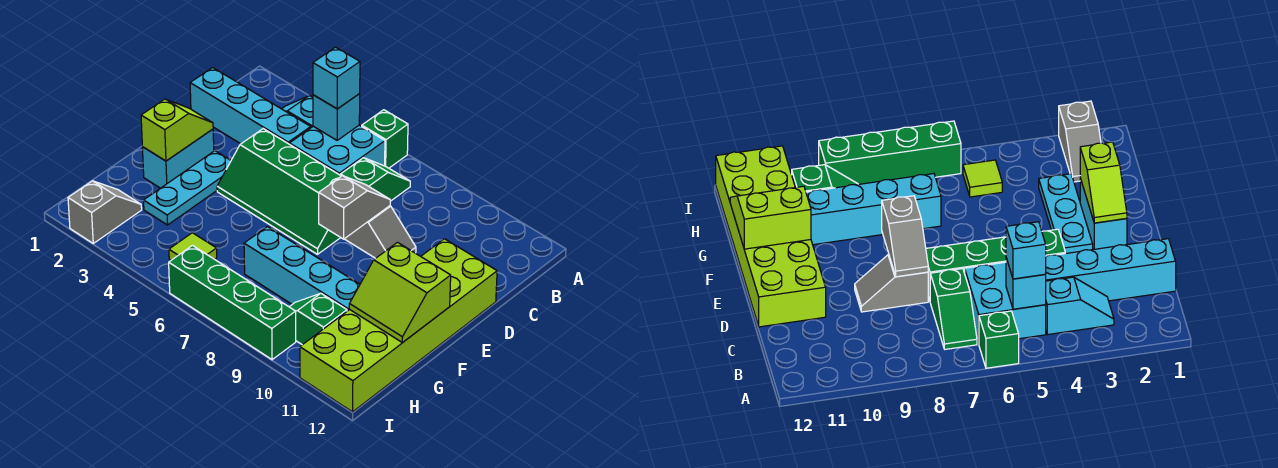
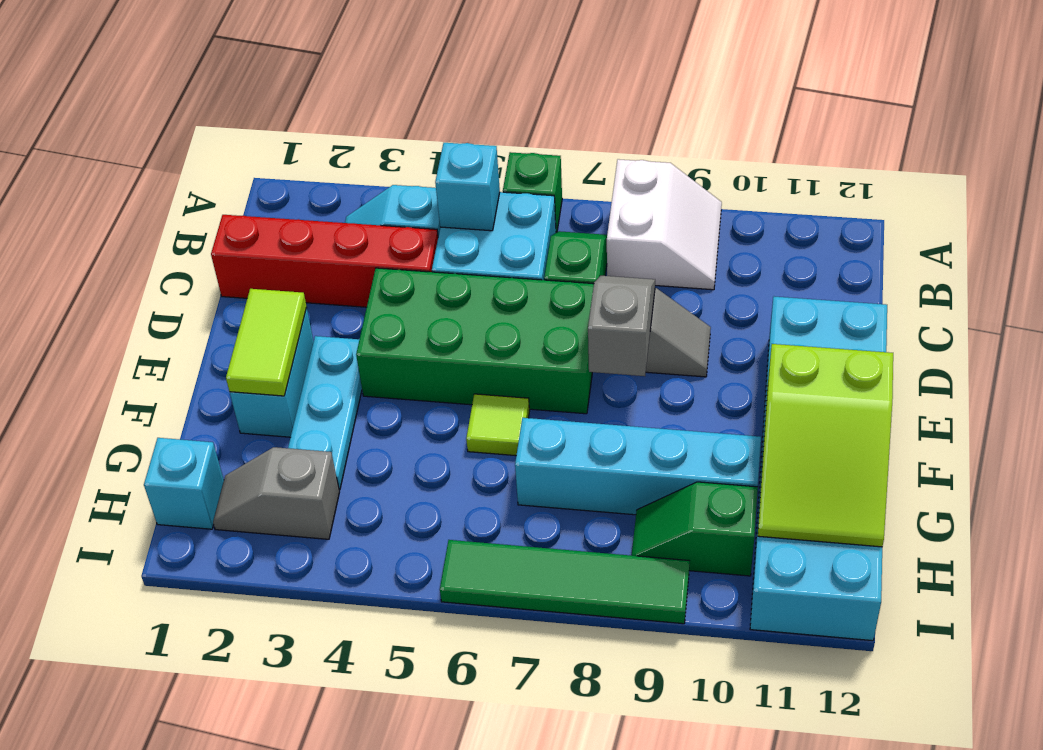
none -> white slope A8:B9 level 1 top 8
cyan brick B5 level 3 -> cyan brick H1 level 1
cyan brick C1:C4 level 1 -> red brick C1:C4 level 1
green slope D4:E7 level 1 top D -> green brick D4:E7 level 1
lime brick D11:I12 level 1 -> cyan brick D11:I12 level 1
lime slope E2:F2 level 2 top F -> lime tile E2:F2 level 2
lime slope F11:G12 level 2 top F -> lime slope F11:H12 level 2 top F
grey slope H2:I2 level 1 top I -> grey slope H2:H3 level 1 top 3
lime tile H5 level 1 -> lime tile F6 level 1
green brick I6:I9 level 1 -> green tile I6:I9 level 1

